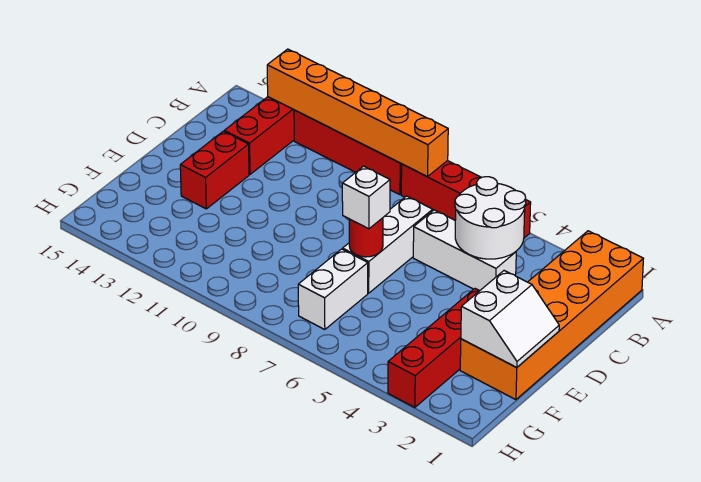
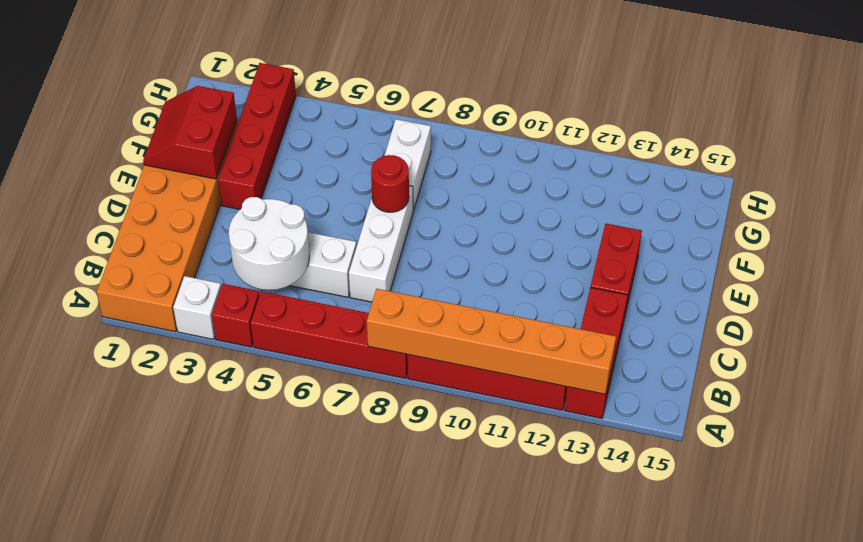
none -> red brick A4 level 1
white slope E1:F2 level 2 top 2 -> red slope E1:F2 level 2 top 2
white brick E7 level 3 -> white brick A3 level 1

